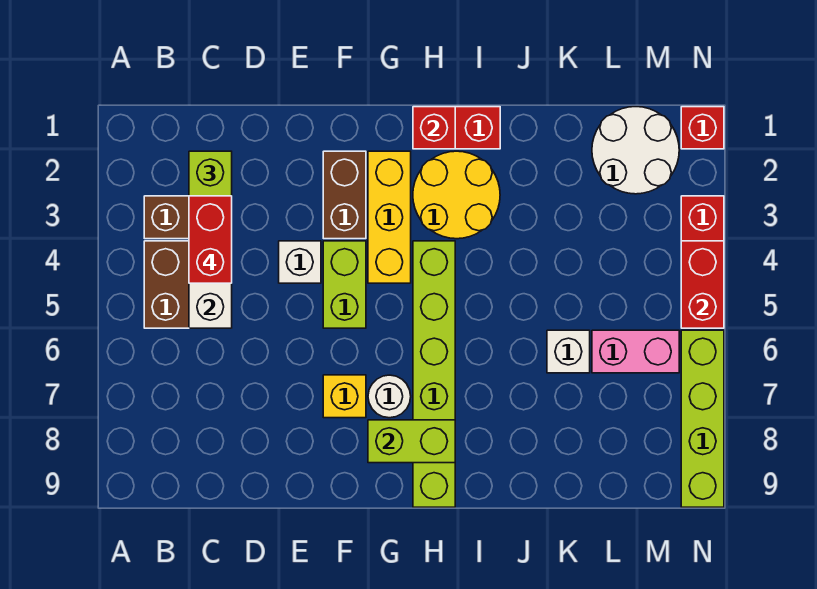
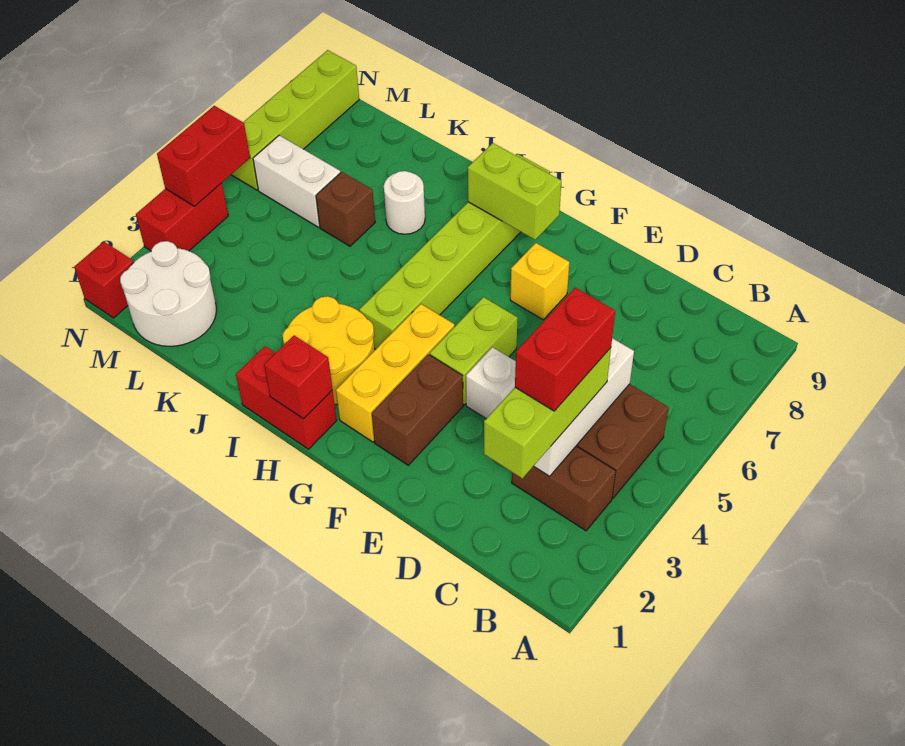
white round brick G7 level 1 -> white round brick J7 level 1
white brick K6 level 1 -> brown brick K6 level 1
pink brick L6:M6 level 1 -> white brick L6:M6 level 1

